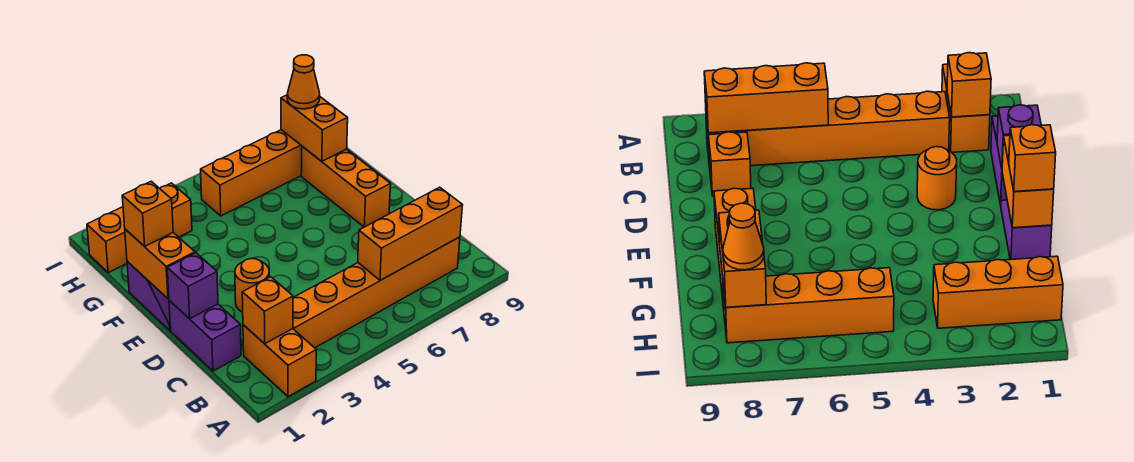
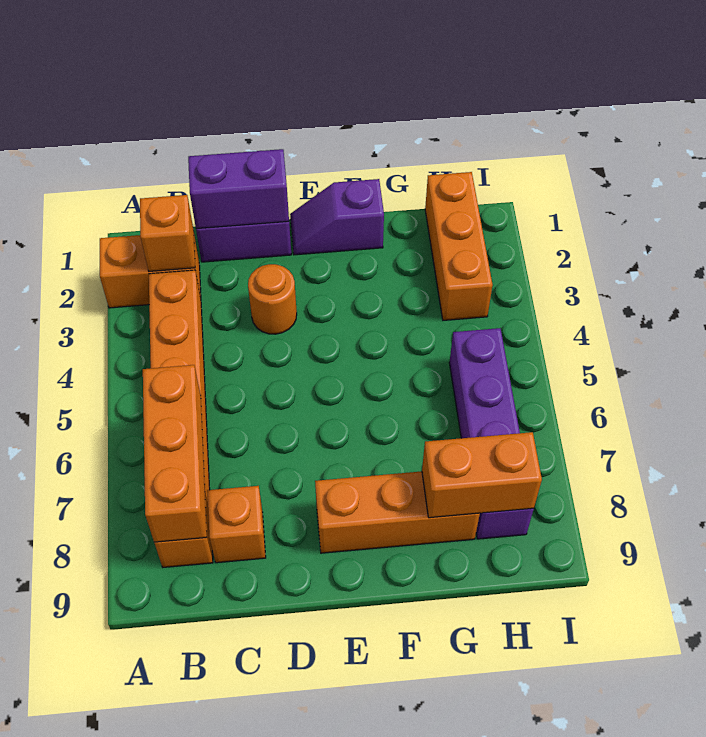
purple brick D1 level 2 -> purple brick C1:D1 level 2
orange brick E1:F1 level 2 -> none
orange brick F1 level 3 -> none
orange brick H5:H8 level 1 -> purple brick H5:H8 level 1
orange cone H8 level 3 -> none

